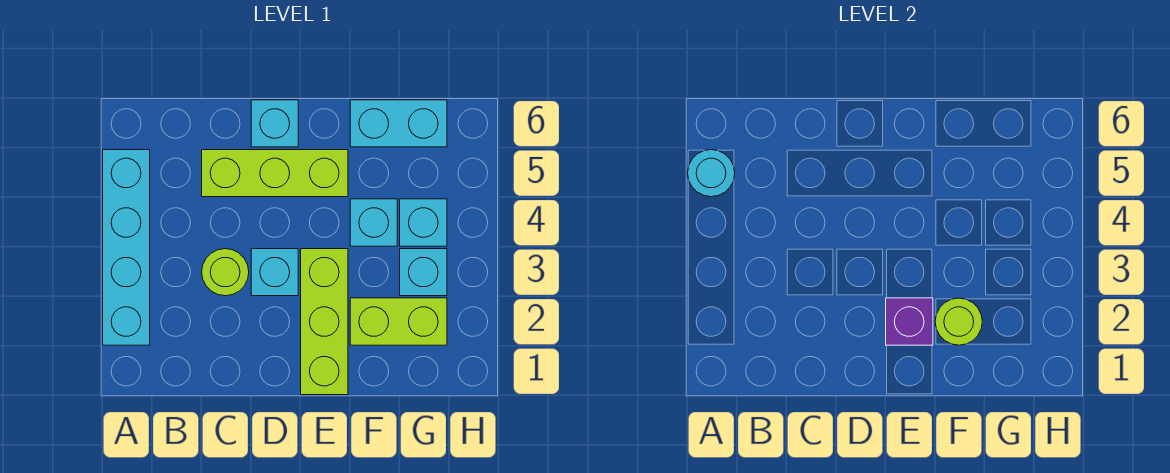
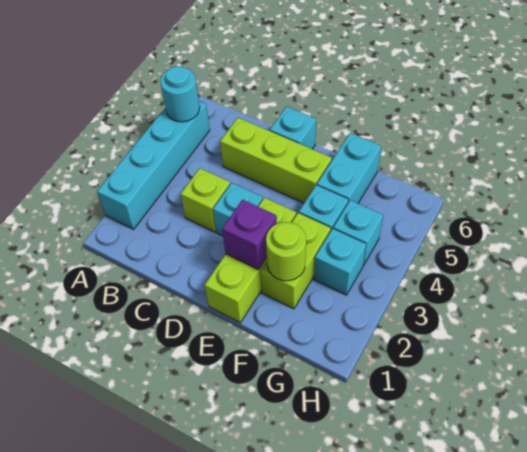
lime round brick C3 level 1 -> lime brick C3 level 1
lime brick F2:G2 level 1 -> lime brick F2:F3 level 1
cyan brick F6:G6 level 1 -> cyan brick F5:F6 level 1

